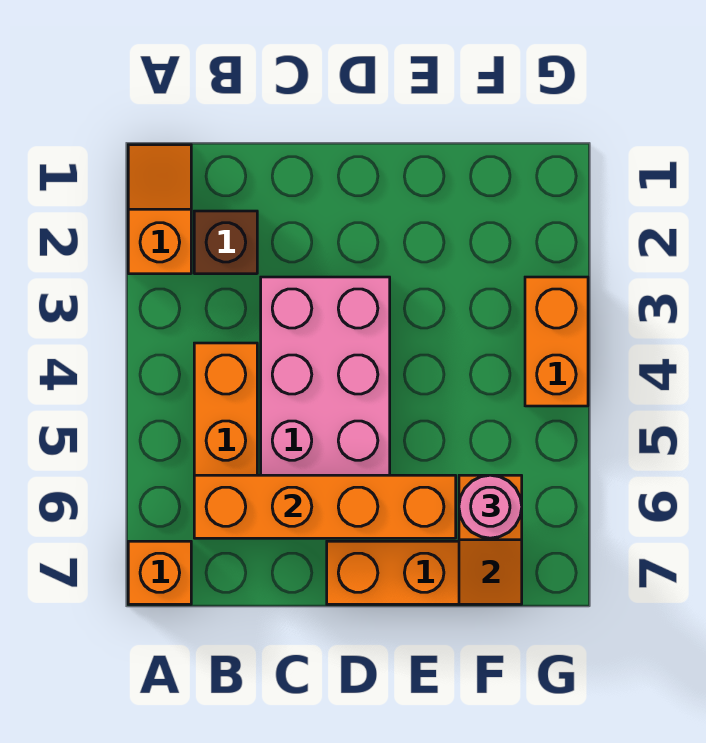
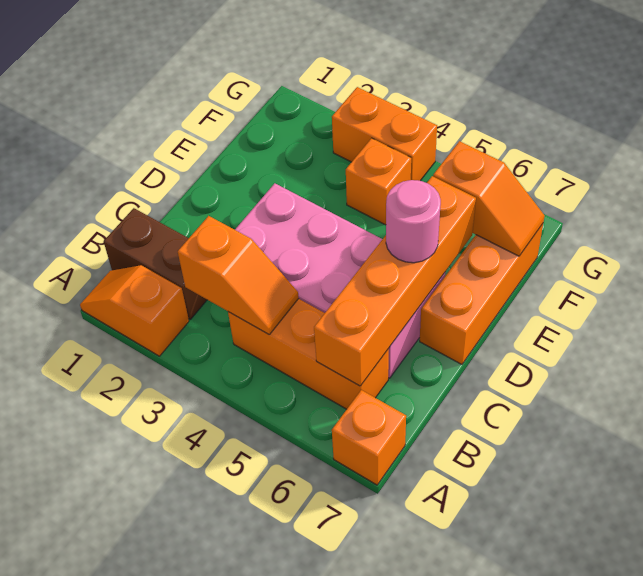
brown brick B2 level 1 -> brown brick B1:B2 level 1
none -> orange slope B3:B4 level 2 top 3
none -> orange brick F4 level 1
pink round brick F6 level 3 -> pink round brick D6 level 3

